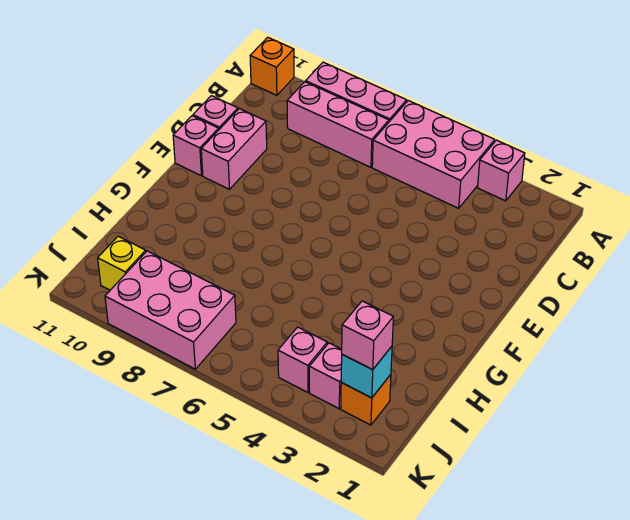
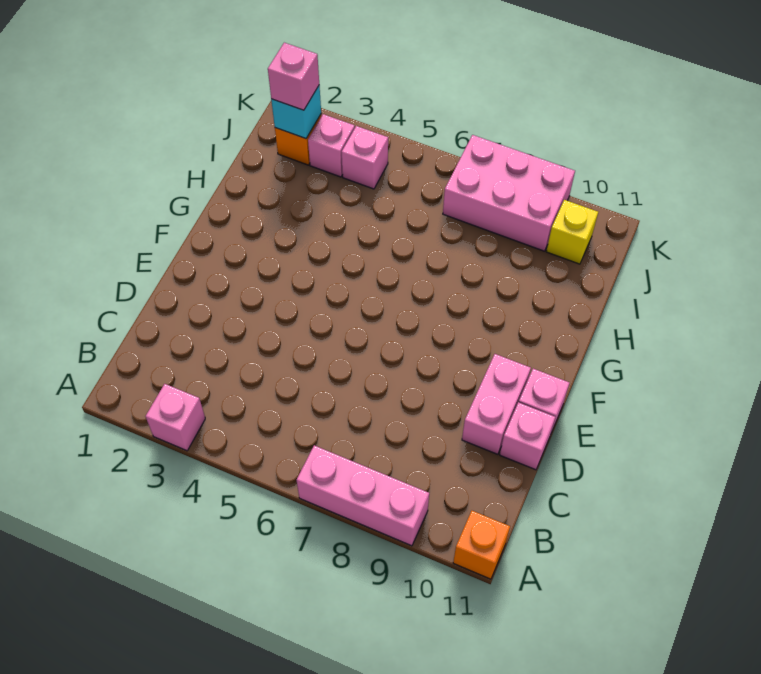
pink brick A4:B6 level 1 -> none
pink brick B7:B9 level 1 -> none

